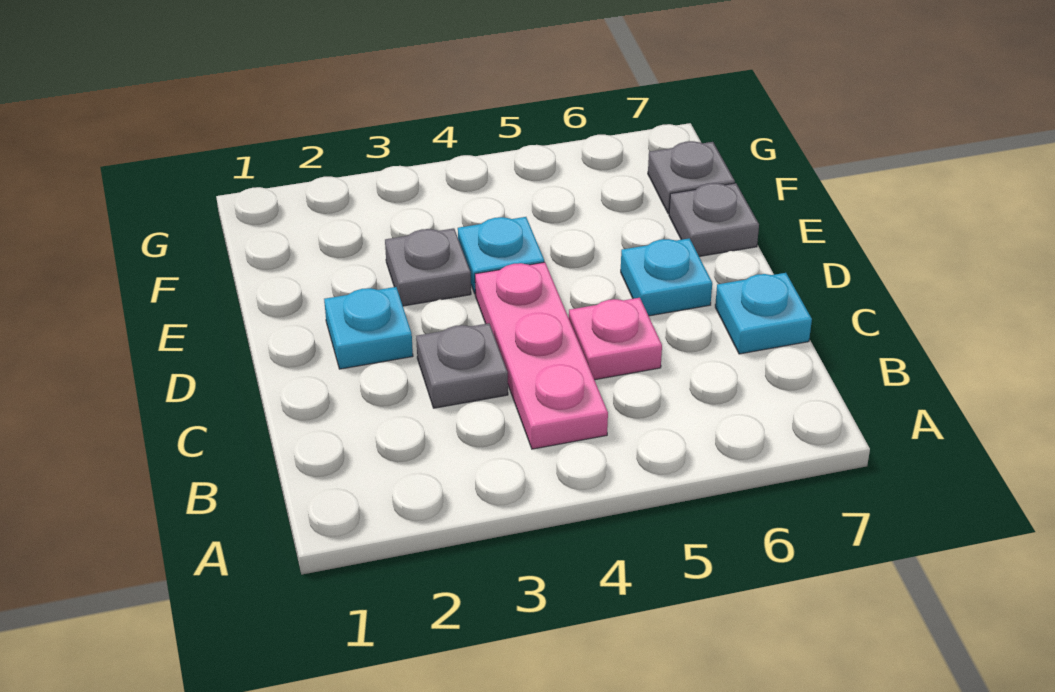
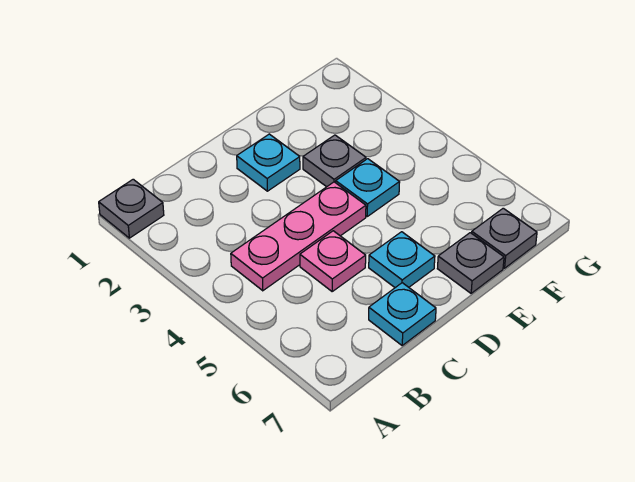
grey plate C3 level 1 -> grey plate A1 level 1

